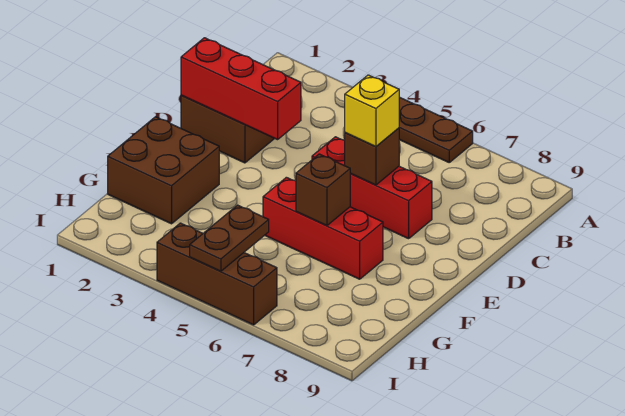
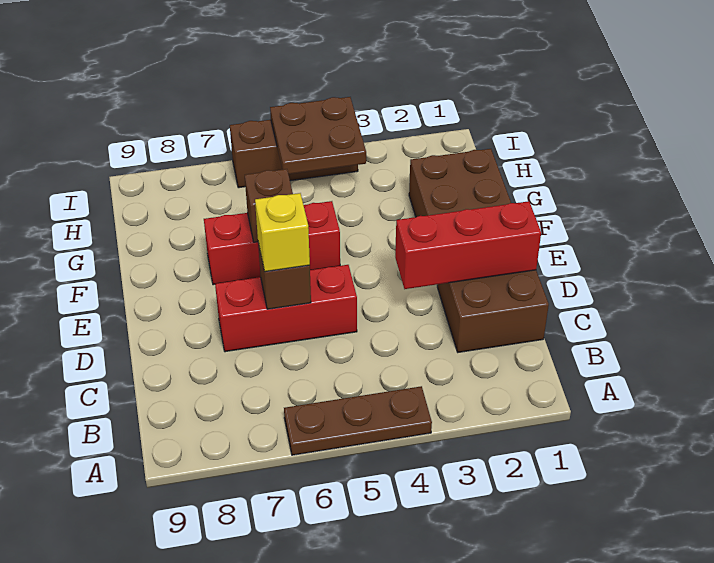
brown plate H5:I5 level 2 -> brown plate H4:I5 level 2

